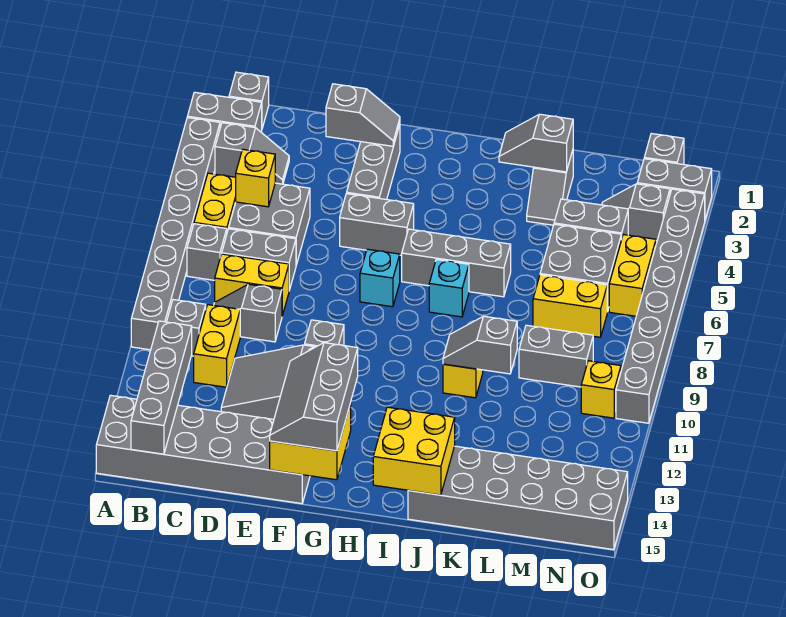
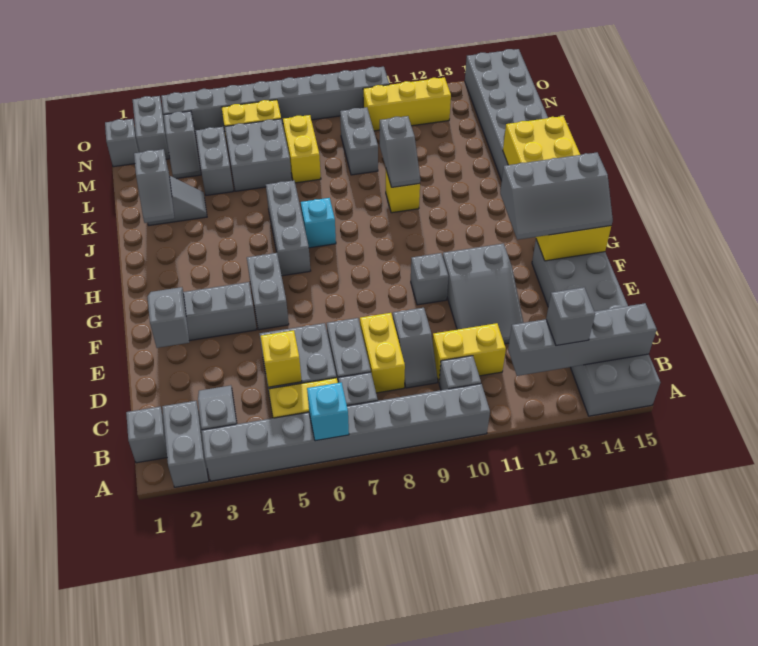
none -> grey brick B13 level 3
cyan brick G7 level 1 -> cyan brick A6 level 2
yellow brick N10 level 1 -> yellow brick N10:N12 level 1

